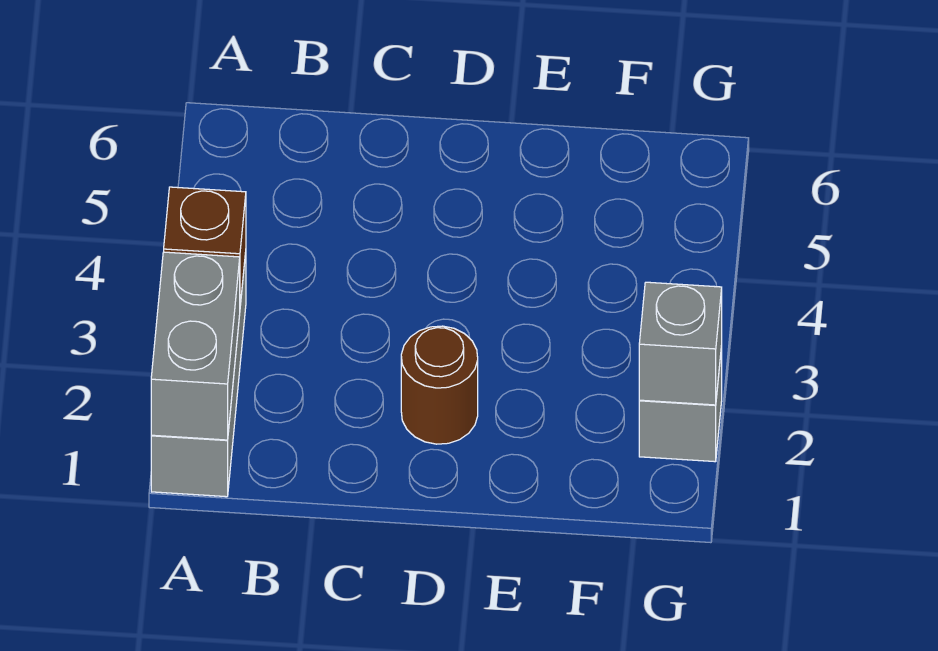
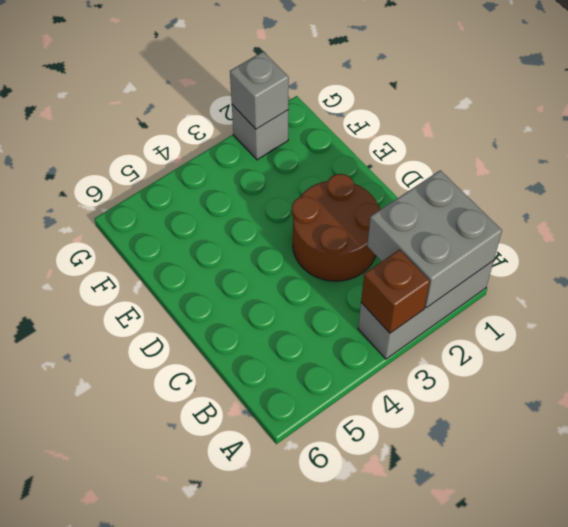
grey brick A1:A2 level 2 -> grey brick A1:B2 level 2
brown round brick D2 level 1 -> brown round brick C2:D3 level 1

